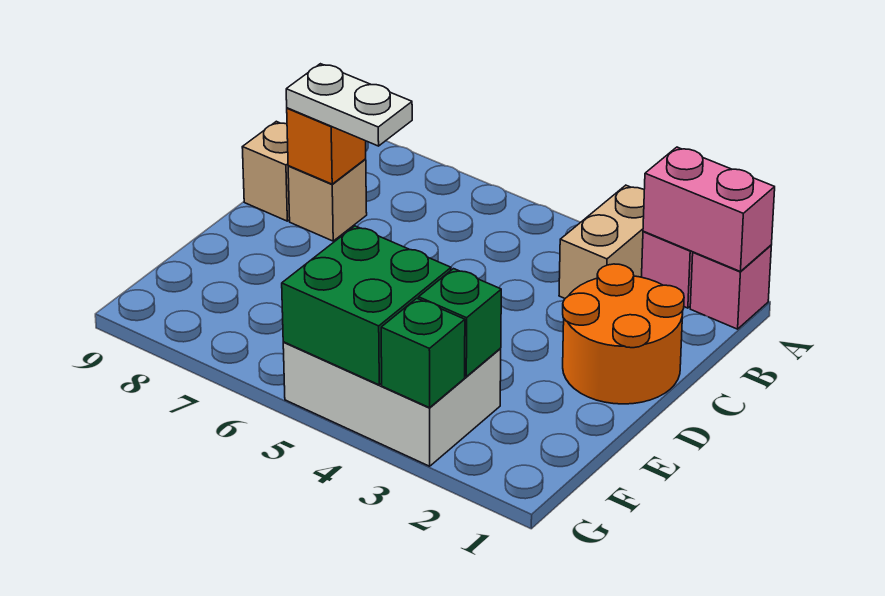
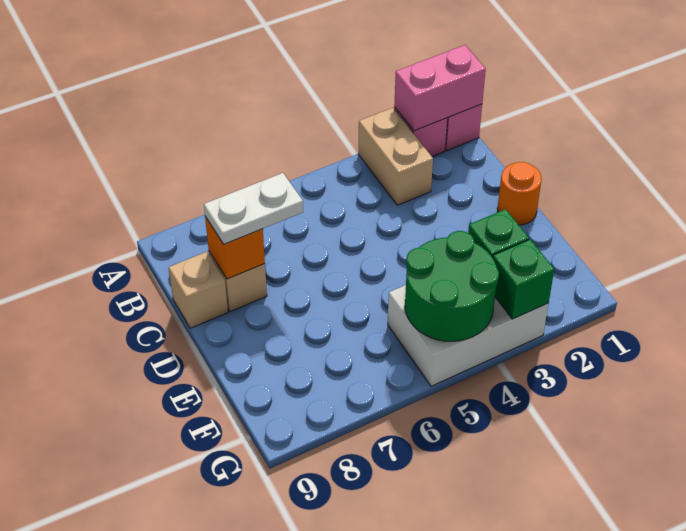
orange round brick C1:D2 level 1 -> orange round brick D1 level 1
green brick F4:G5 level 2 -> green round brick F4:G5 level 2

